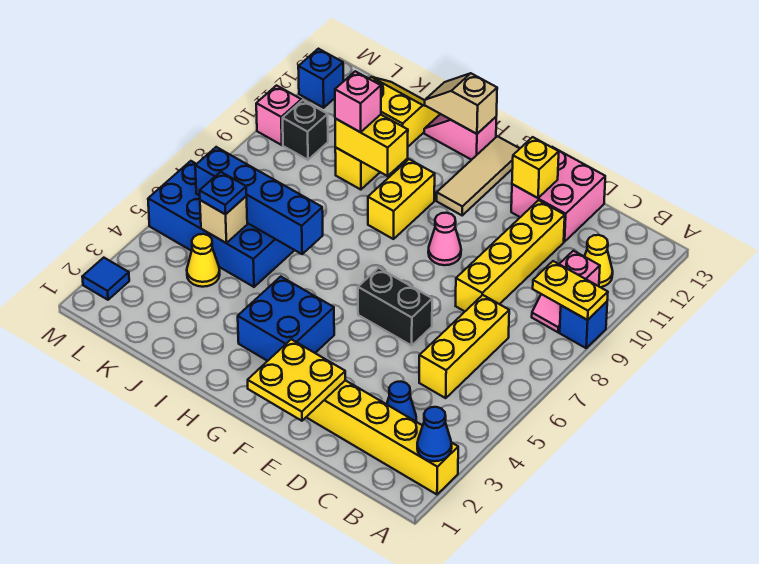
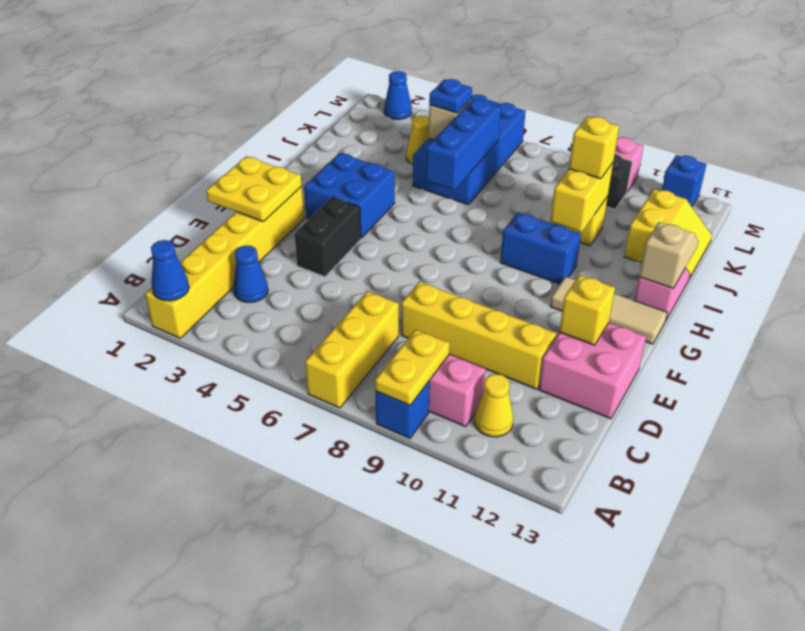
yellow brick C5:C7 level 1 -> yellow brick A7:C7 level 1
black brick E6:F6 level 1 -> black brick E4:F4 level 1
pink cone F9 level 1 -> none
yellow brick H9:H10 level 1 -> blue brick H9:H10 level 1
blue brick I6:L6 level 2 -> blue brick I6:K6 level 2
pink brick J10 level 3 -> yellow brick J10 level 3
blue tile M2 level 1 -> blue cone M2 level 1

